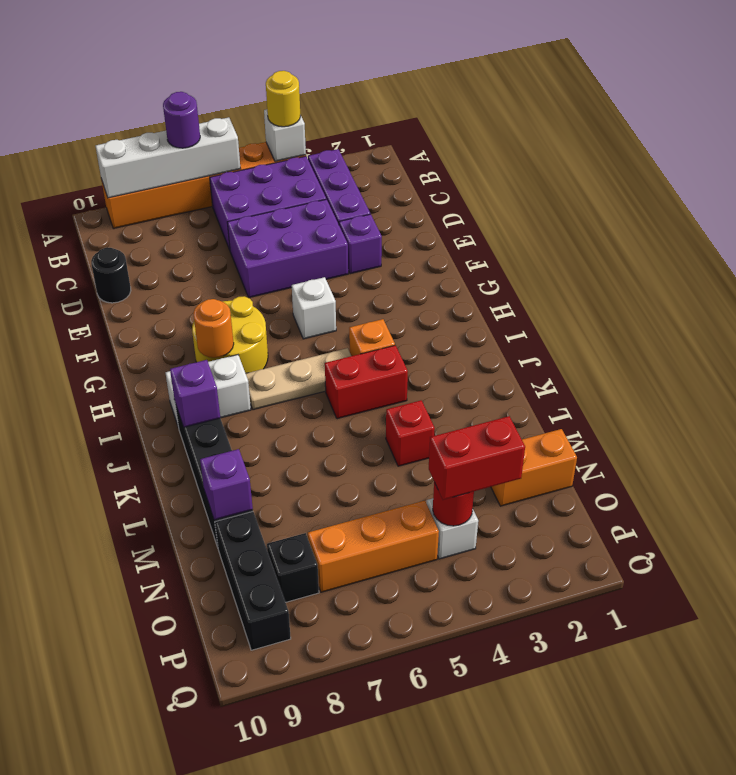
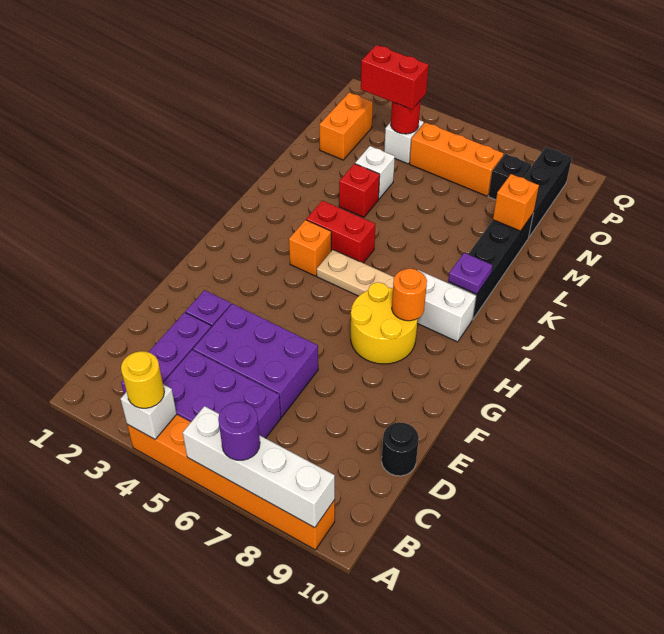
white brick G5 level 1 -> white brick M4 level 1
purple brick J9 level 2 -> purple plate J9 level 2
purple brick M9 level 2 -> orange brick M9 level 2
orange brick N1:N2 level 1 -> orange brick N2:O2 level 1

